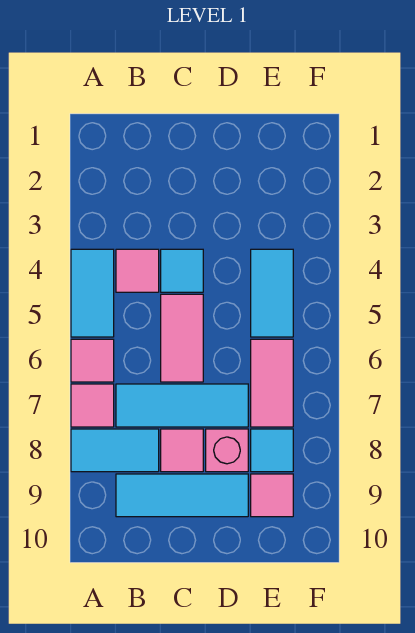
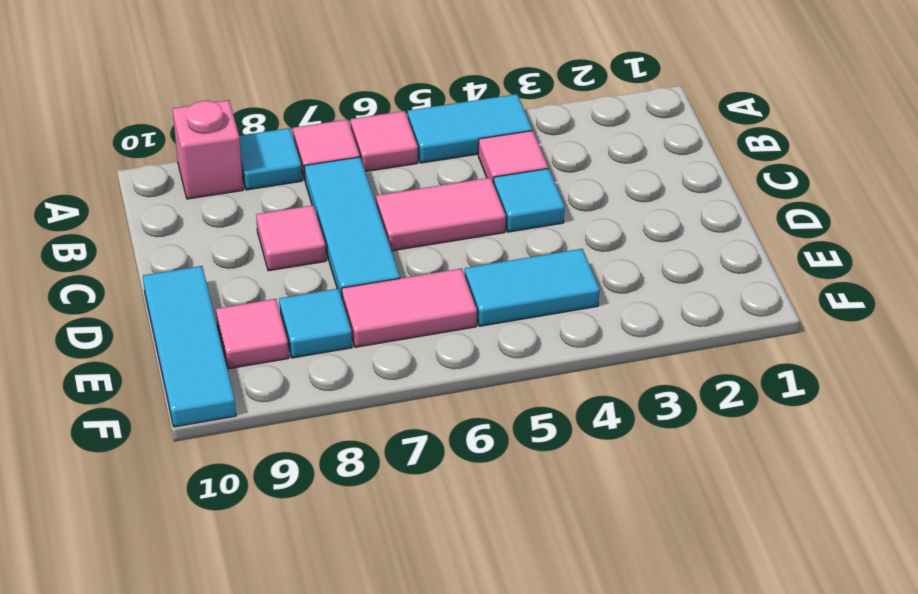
cyan tile A8:B8 level 1 -> cyan tile A8 level 1
cyan tile B9:D9 level 1 -> cyan tile D10:F10 level 1
pink brick D8 level 1 -> pink brick A9 level 1

